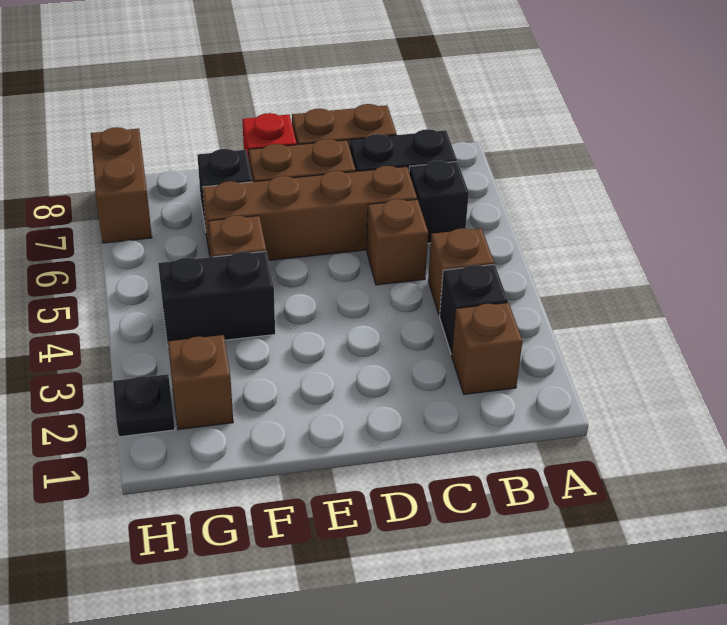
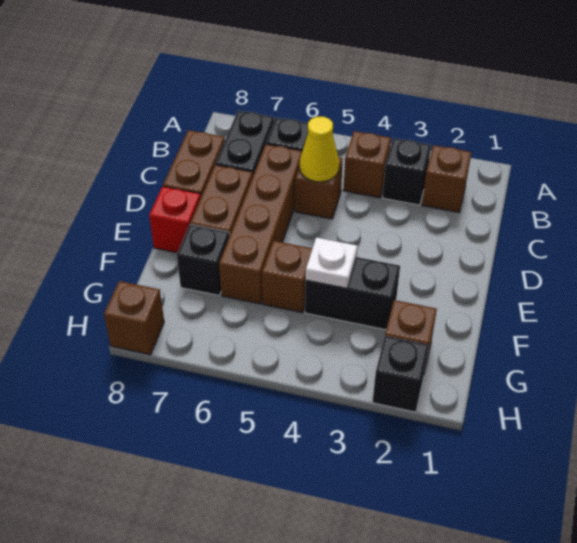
none -> yellow cone C5 level 2
black brick F4:G4 level 1 -> black brick F3:F4 level 1
none -> white plate F4 level 2
black plate H2 level 1 -> black brick H2 level 1
brown brick H7:H8 level 1 -> brown brick H8 level 1

